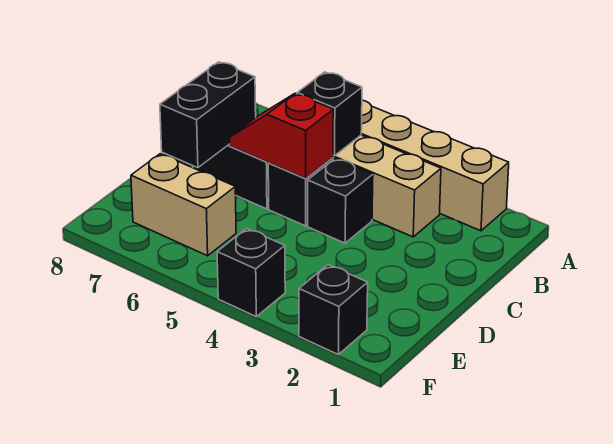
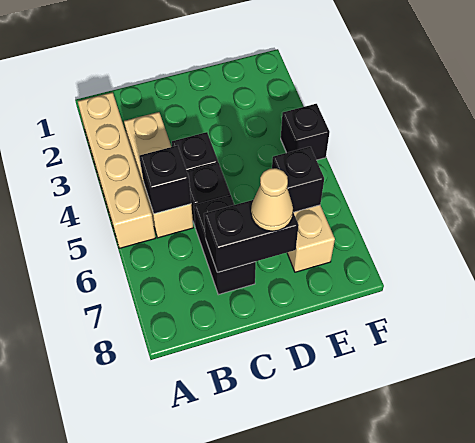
red slope C5:C6 level 2 top 5 -> none
none -> tan cone D7 level 3
black brick F2 level 1 -> black brick E6 level 2

